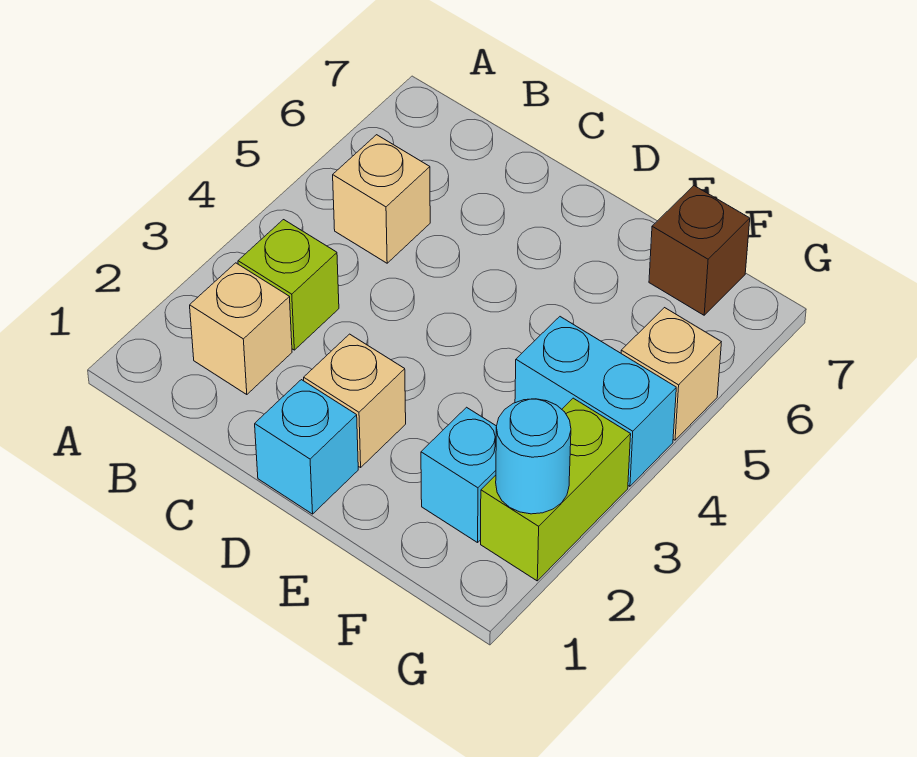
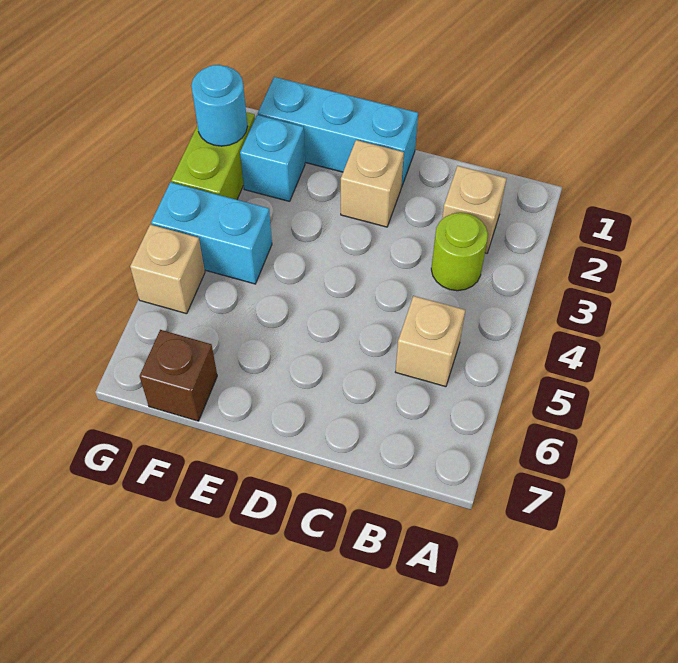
lime brick B3 level 1 -> lime round brick B3 level 1
cyan brick D1 level 1 -> cyan brick D1:F1 level 1

